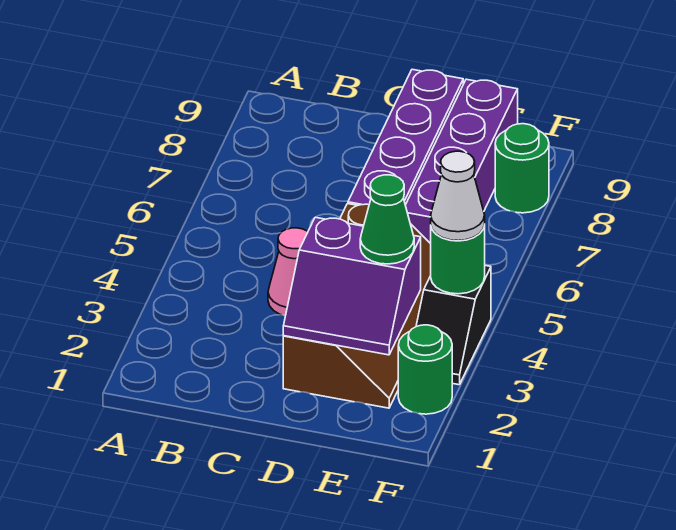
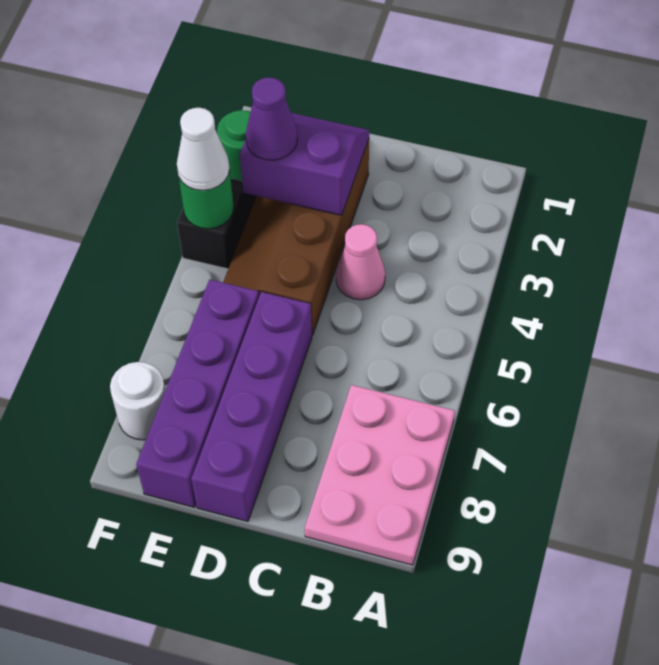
none -> pink plate A7:B9 level 1
green cone E3 level 3 -> purple cone E3 level 3
green round brick F8 level 1 -> white round brick F8 level 1

